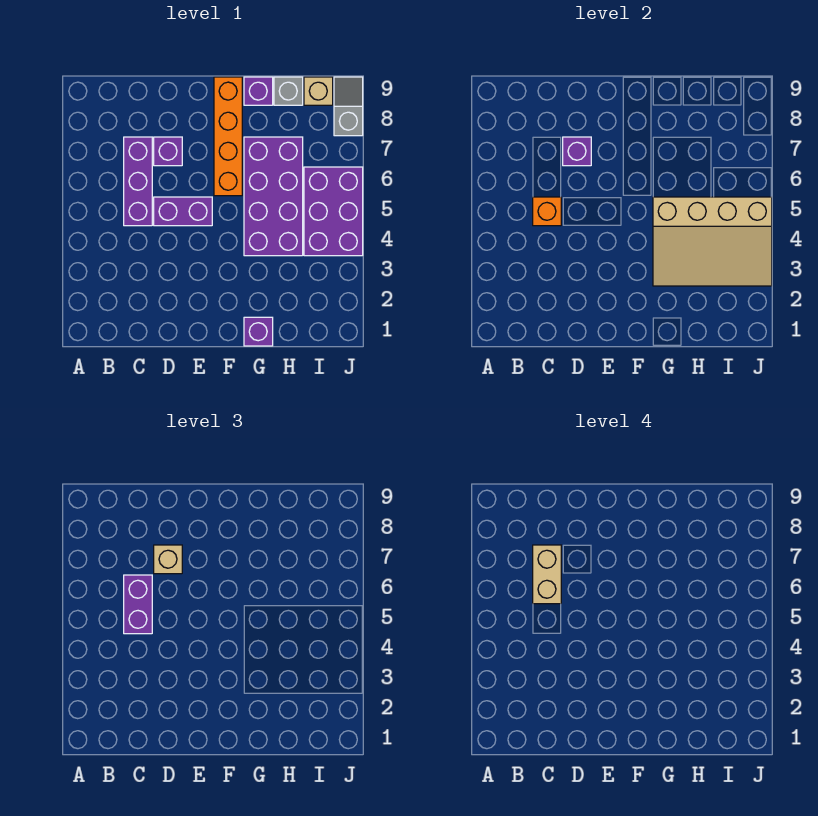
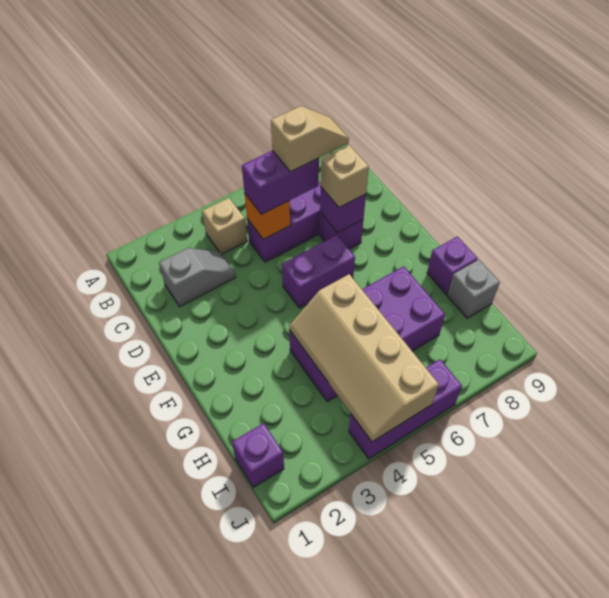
tan brick C6:C7 level 4 -> tan slope C6:C7 level 4 top 6
purple brick D5:E5 level 1 -> purple brick E5:E6 level 1
orange brick F6:F9 level 1 -> none
purple brick G1 level 1 -> purple brick I1 level 1
tan slope G3:J5 level 2 top 5 -> tan slope G4:J5 level 2 top 5
purple brick I4:J6 level 1 -> purple brick J4:J6 level 1
tan brick I9 level 1 -> tan brick B4 level 1
grey slope J8:J9 level 1 top 8 -> grey slope C2:C3 level 1 top 2

